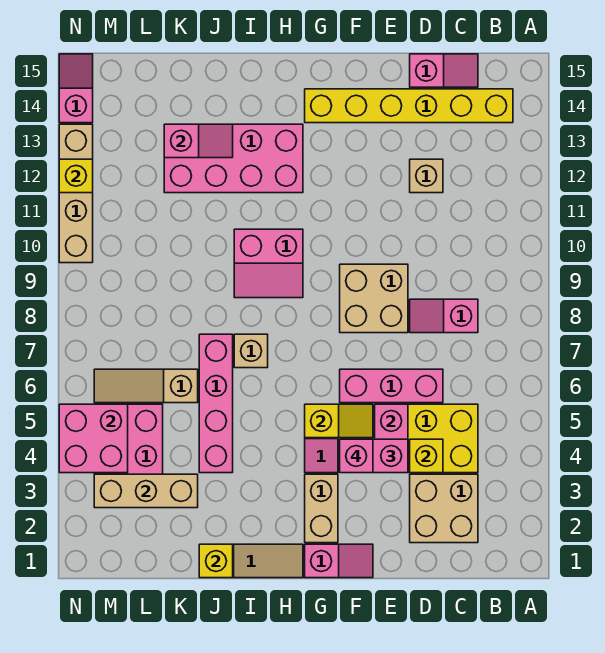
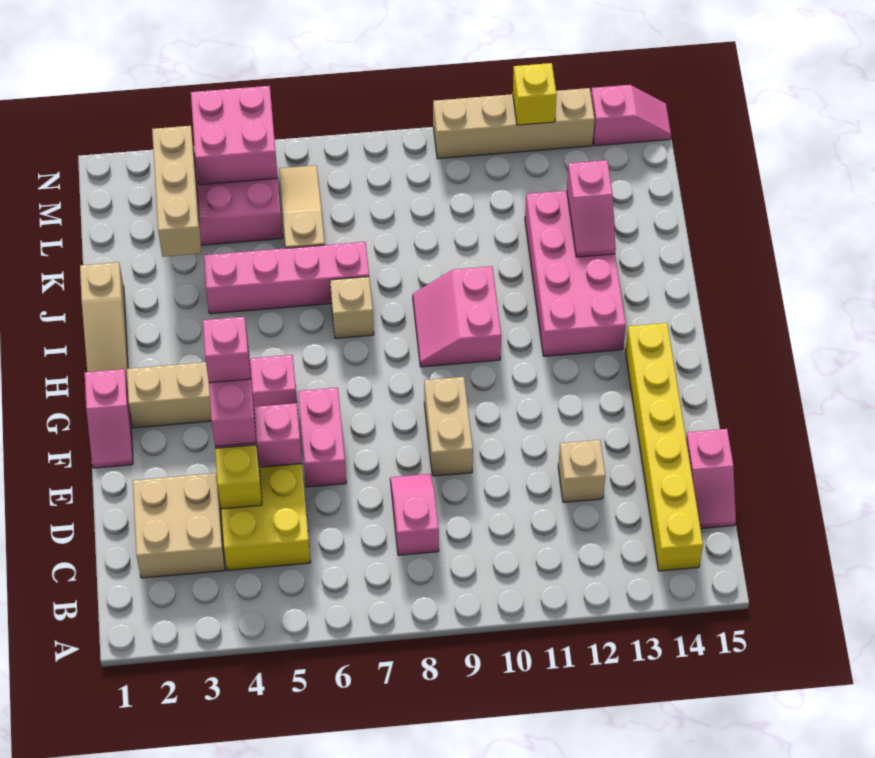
pink brick D6:F6 level 1 -> pink brick E6:F6 level 1
tan brick E8:F9 level 1 -> tan brick E9:F9 level 1
yellow slope F5:G5 level 2 top G -> none
yellow brick J1 level 2 -> none

